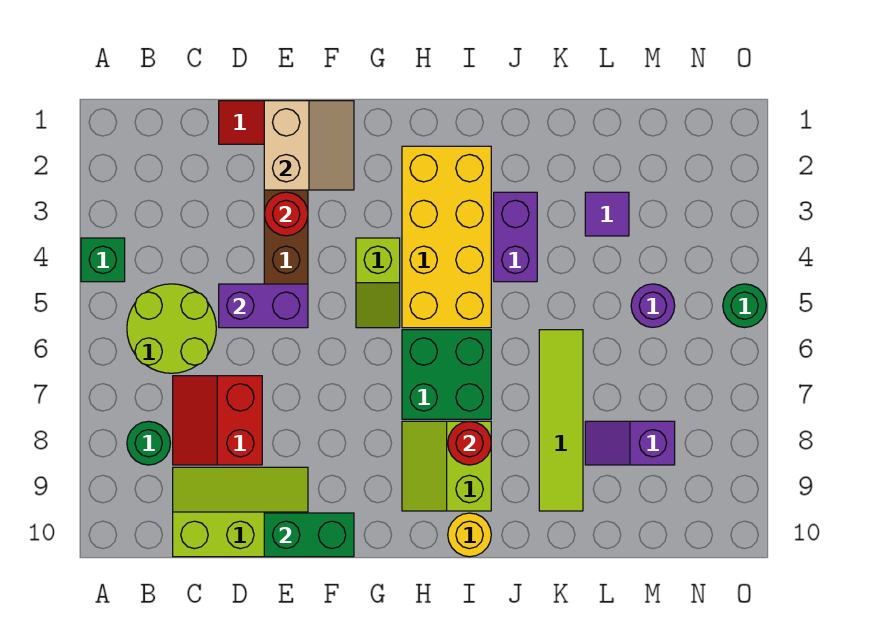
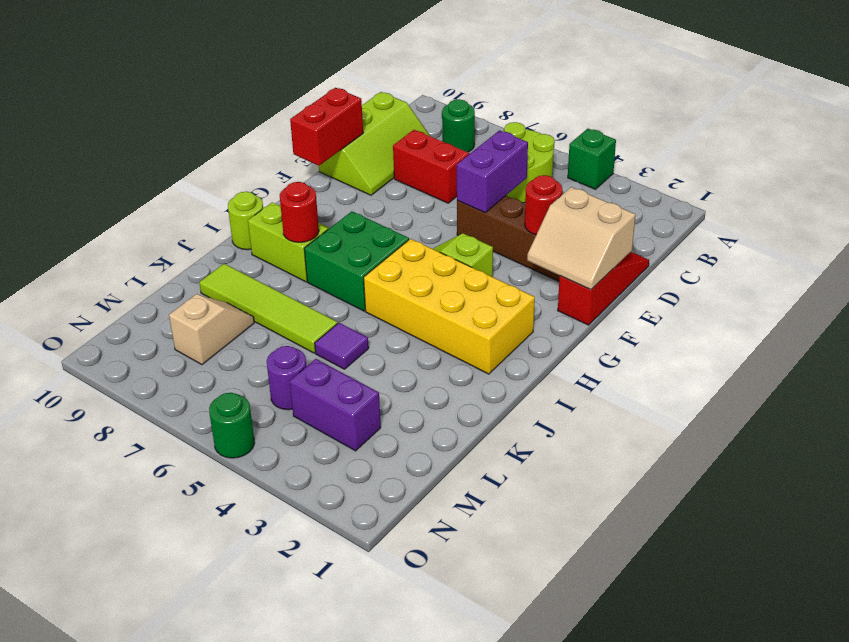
green brick E10:F10 level 2 -> red brick E10:F10 level 2
yellow round brick I10 level 1 -> lime round brick I10 level 1
purple brick J3:J4 level 1 -> purple brick M3:M4 level 1
purple tile L3 level 1 -> purple tile K5 level 1
purple slope L8:M8 level 1 top M -> tan slope L8:M8 level 1 top M

